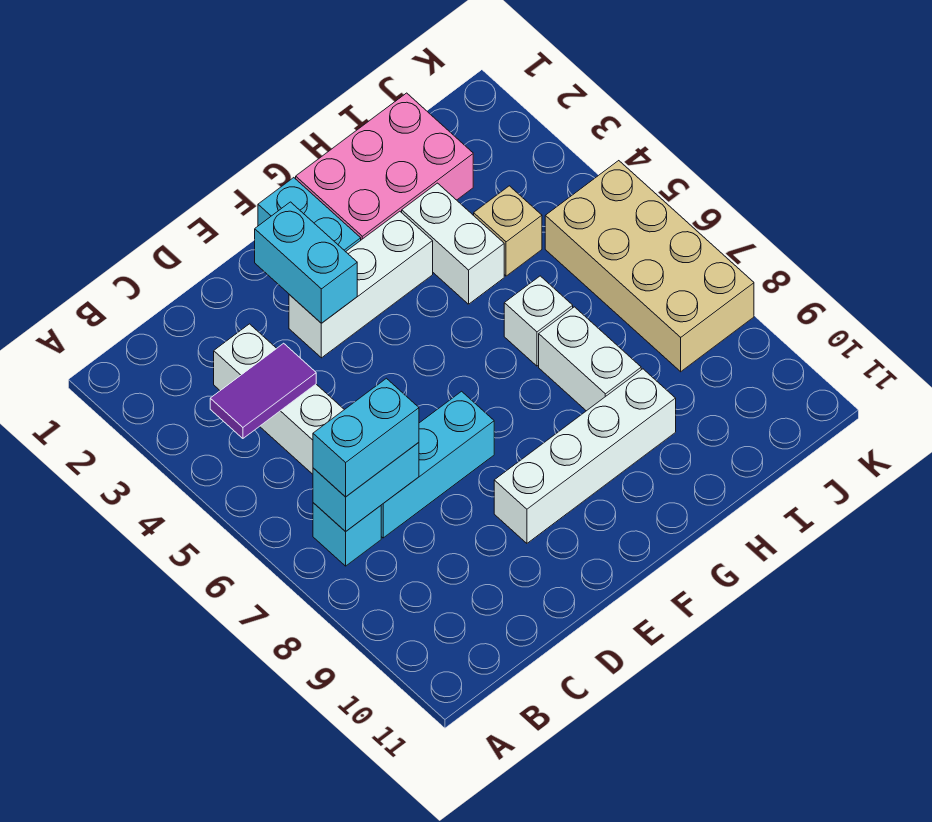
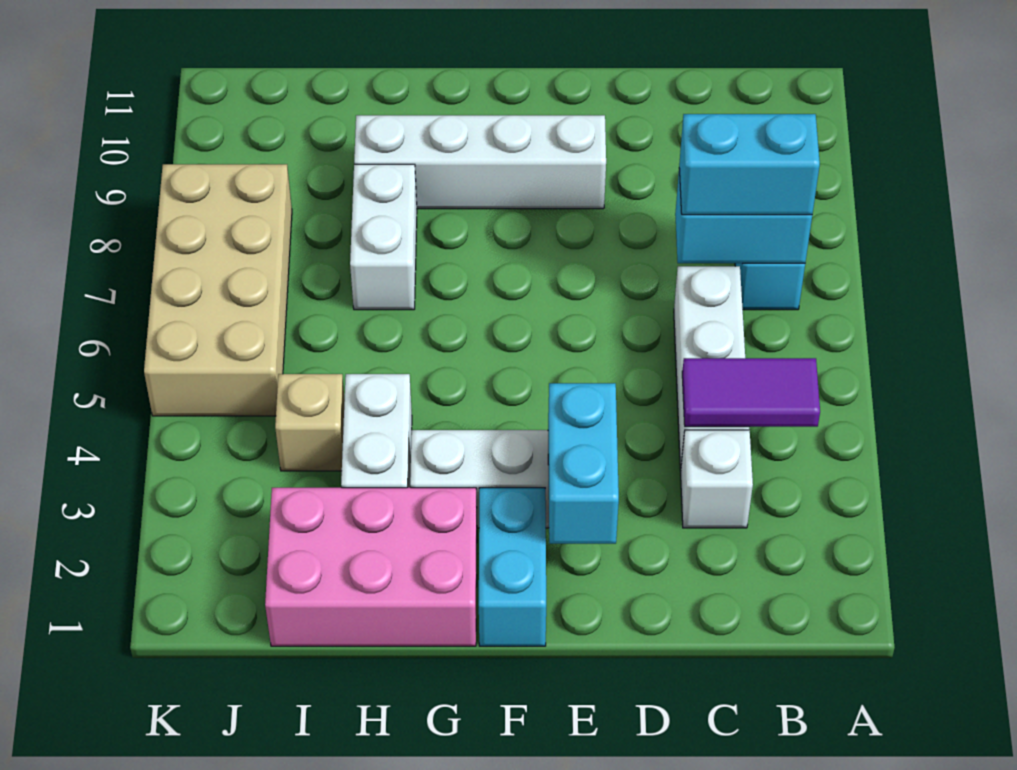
cyan brick C7:E7 level 1 -> none
white brick H6 level 1 -> none

